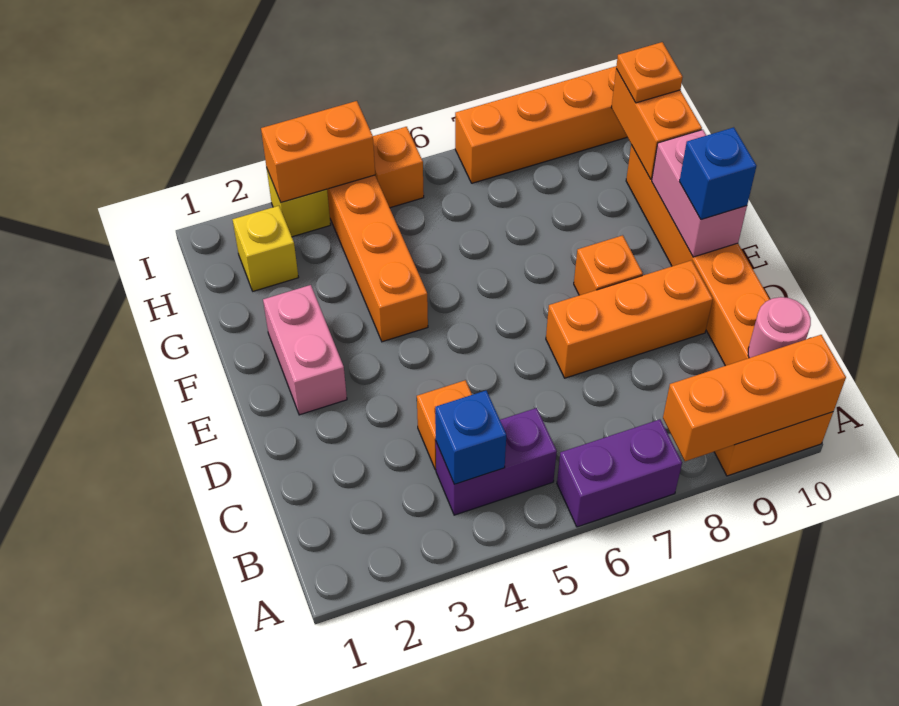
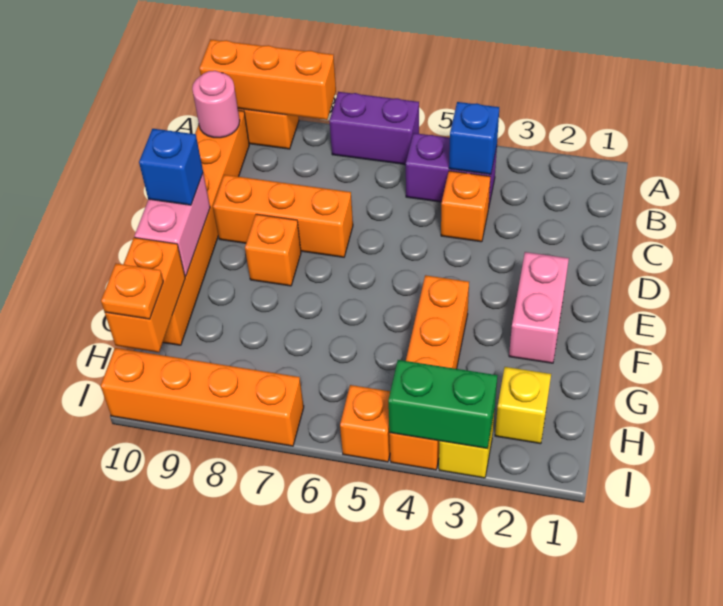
orange brick I3:I4 level 2 -> green brick I3:I4 level 2

